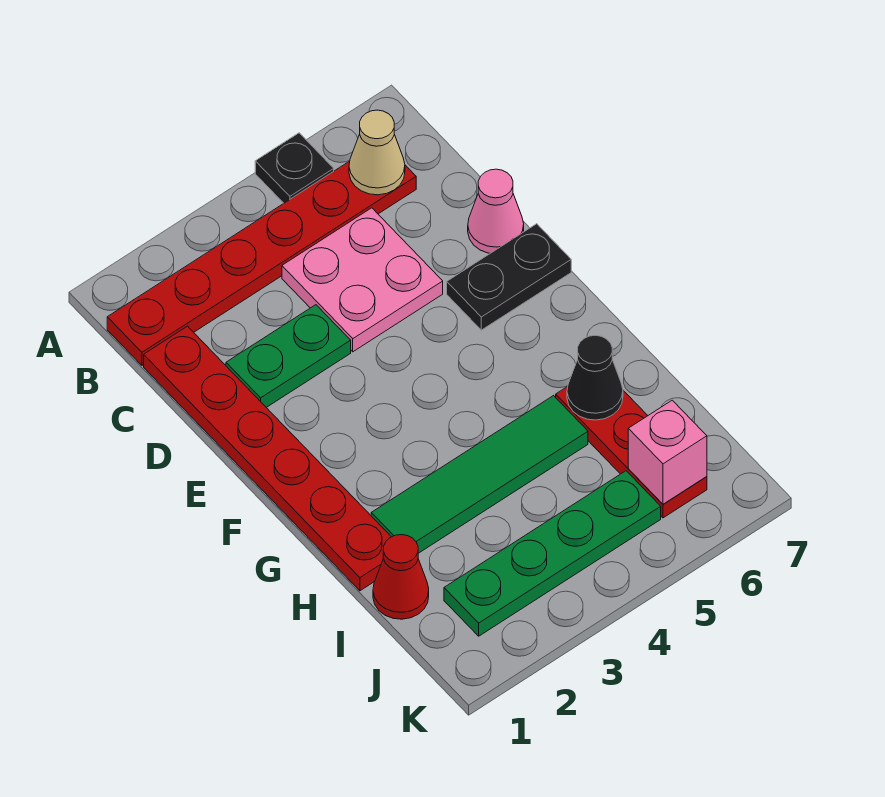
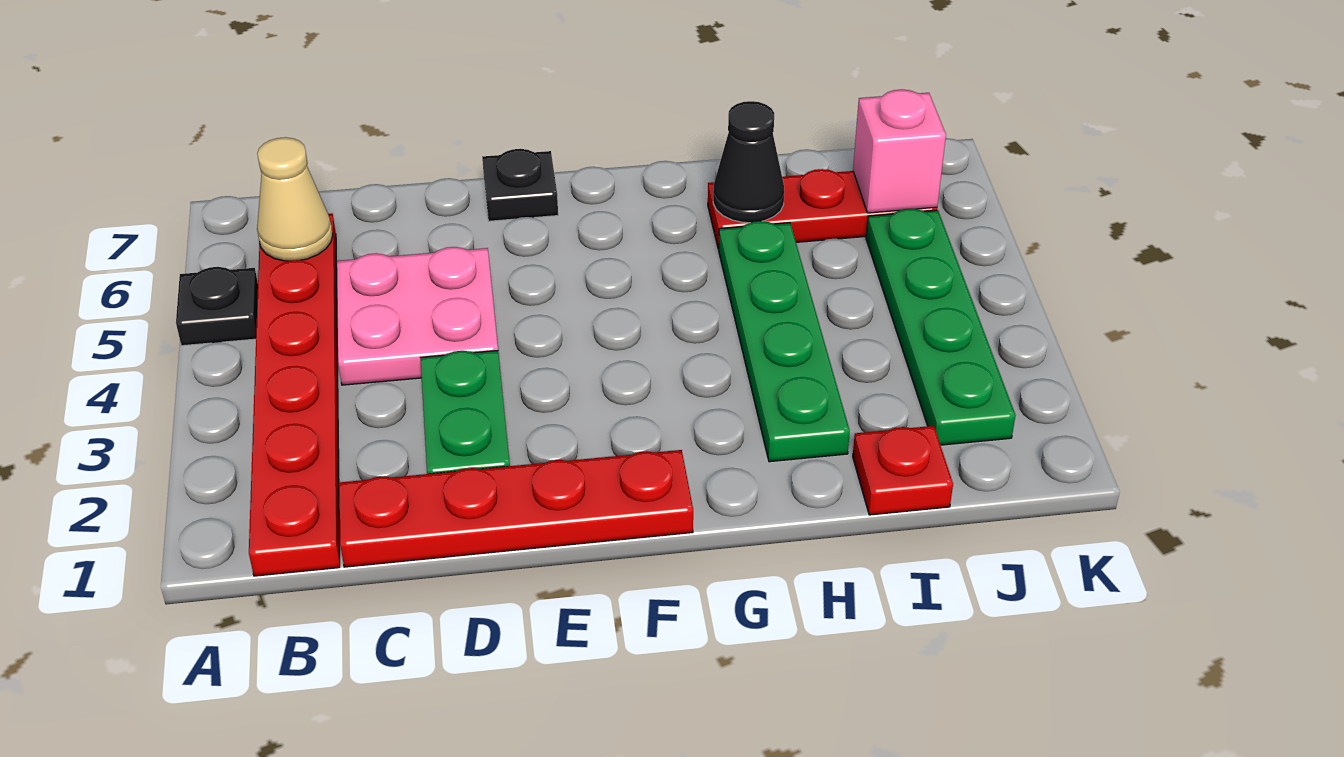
red plate C1:H1 level 1 -> red plate C1:F1 level 1
pink cone D7 level 1 -> none
black plate E6:E7 level 1 -> black plate E7 level 1
green tile H2:H5 level 1 -> green plate H2:H5 level 1
red cone I1 level 1 -> red plate I1 level 1

